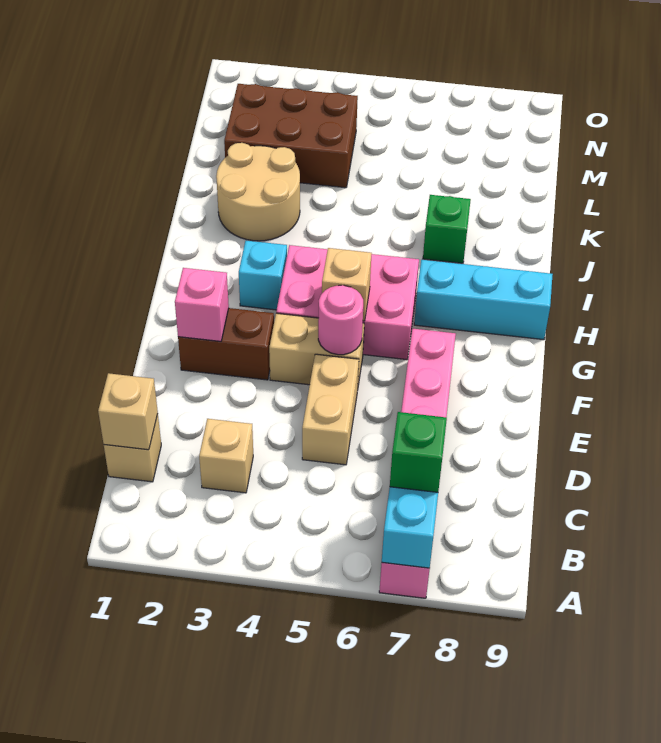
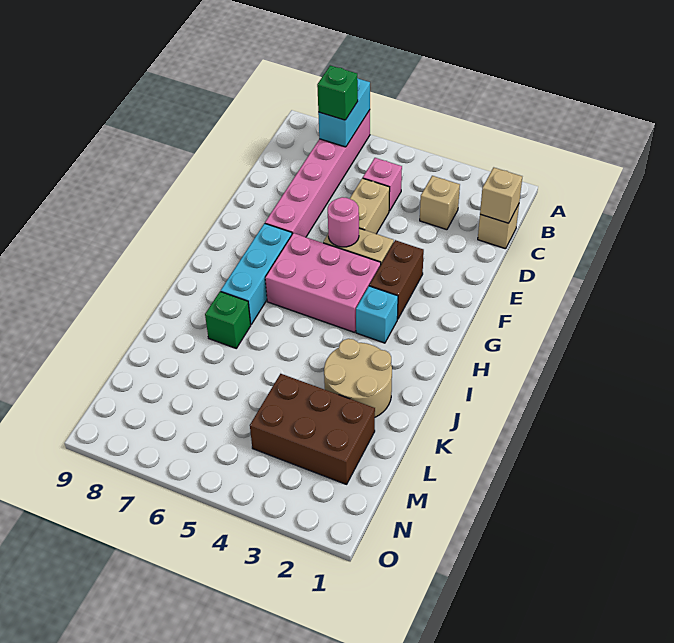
brown brick F2:F3 level 1 -> brown brick F3:G3 level 1
pink brick F2 level 2 -> pink brick C5 level 1
tan brick G5 level 2 -> none
cyan brick H7:H9 level 1 -> cyan brick G7:I7 level 1

